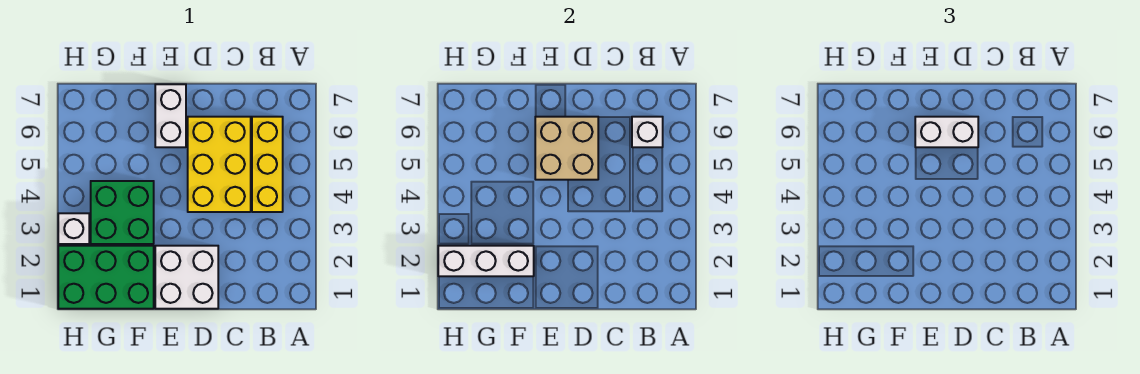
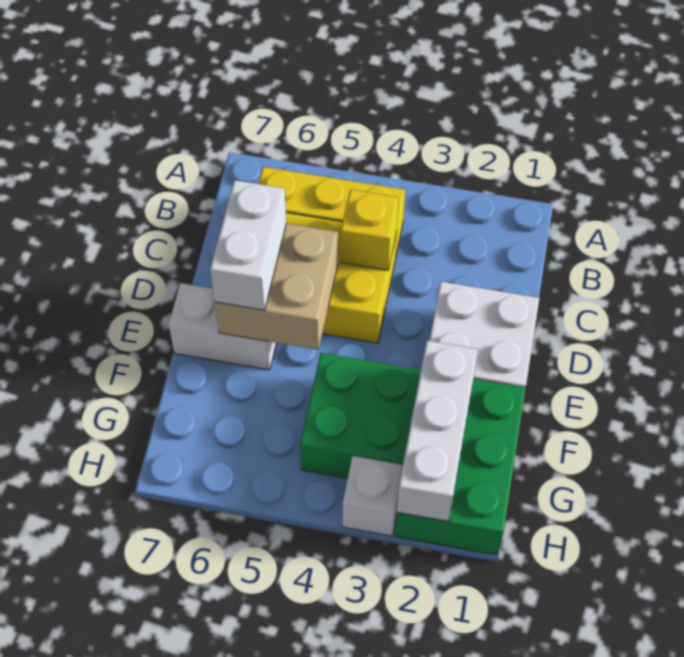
white brick B6 level 2 -> none
none -> yellow brick C4 level 2

